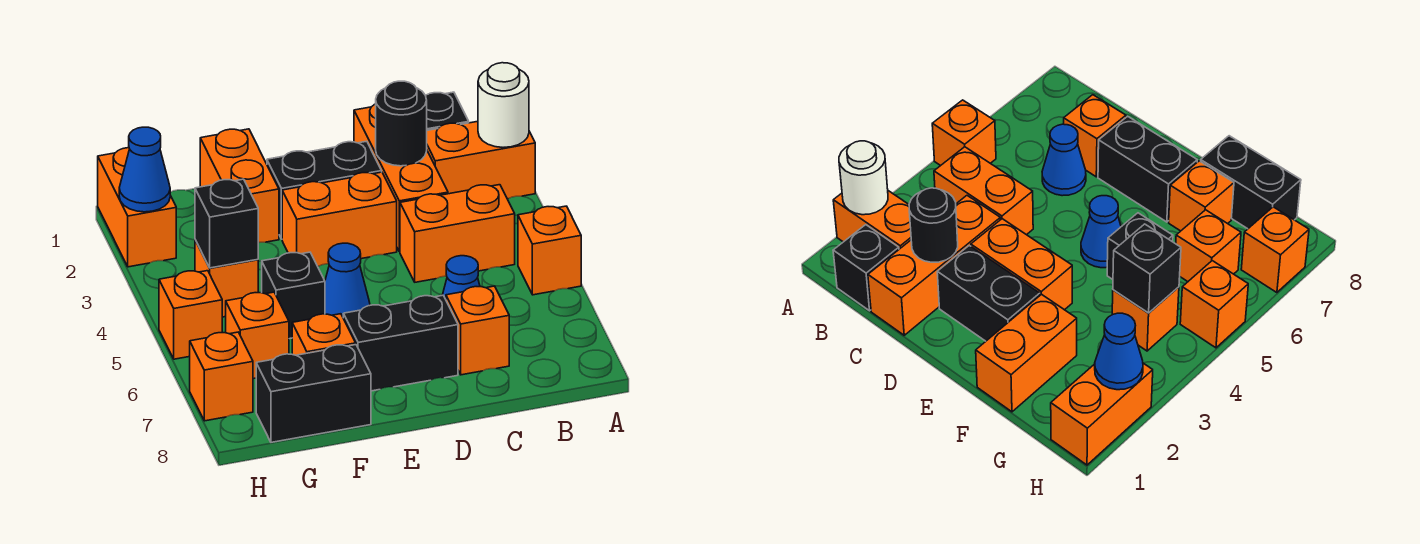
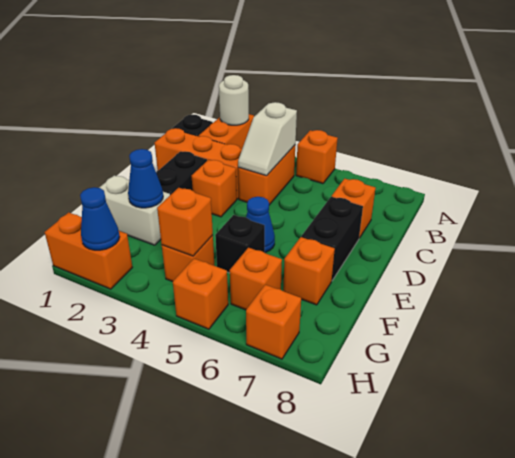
none -> white slope B4:C4 level 2 top B
black round brick C2 level 2 -> none
blue cone C6 level 1 -> blue cone F2 level 2
orange brick D3:E3 level 1 -> orange brick D3 level 1
orange brick F1:F2 level 1 -> white brick F1:F2 level 1
black brick F8:G8 level 1 -> none
black brick G4 level 2 -> orange brick G4 level 2

